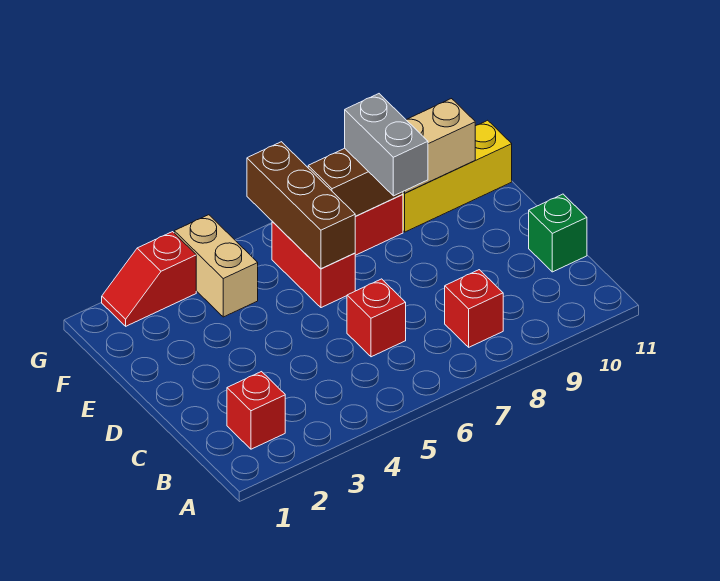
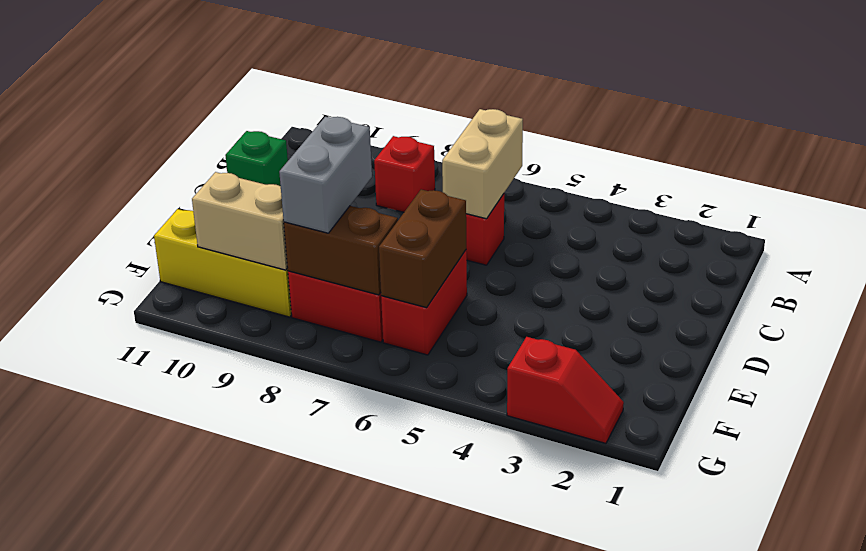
red brick B2 level 1 -> none
brown brick E6:G6 level 2 -> brown brick E6:F6 level 2
tan brick F4:G4 level 1 -> tan brick B6:C6 level 2

